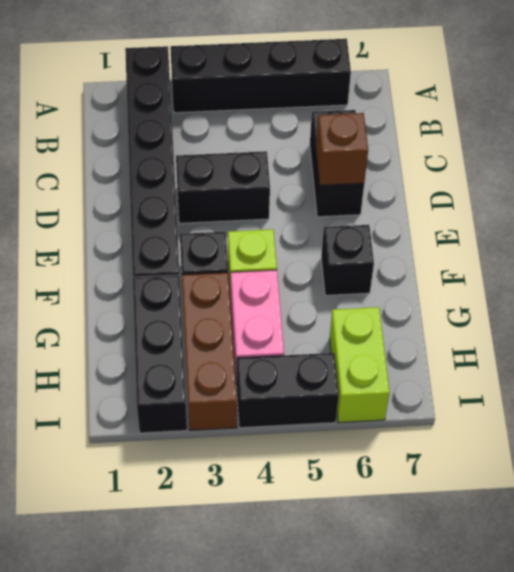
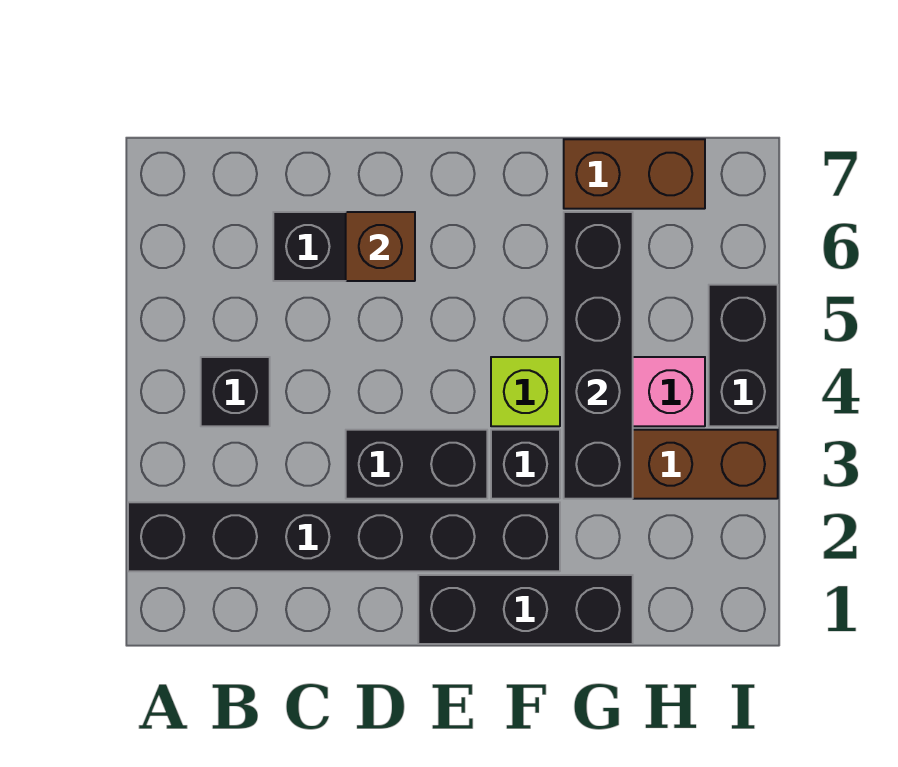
black brick A3:A6 level 1 -> black brick G3:G6 level 2
black brick D3:D4 level 1 -> black brick D3:E3 level 1
black brick F6 level 1 -> black brick B4 level 1
black brick G2:I2 level 1 -> black brick E1:G1 level 1
none -> brown brick G7:H7 level 1
lime brick H6:I6 level 1 -> none

